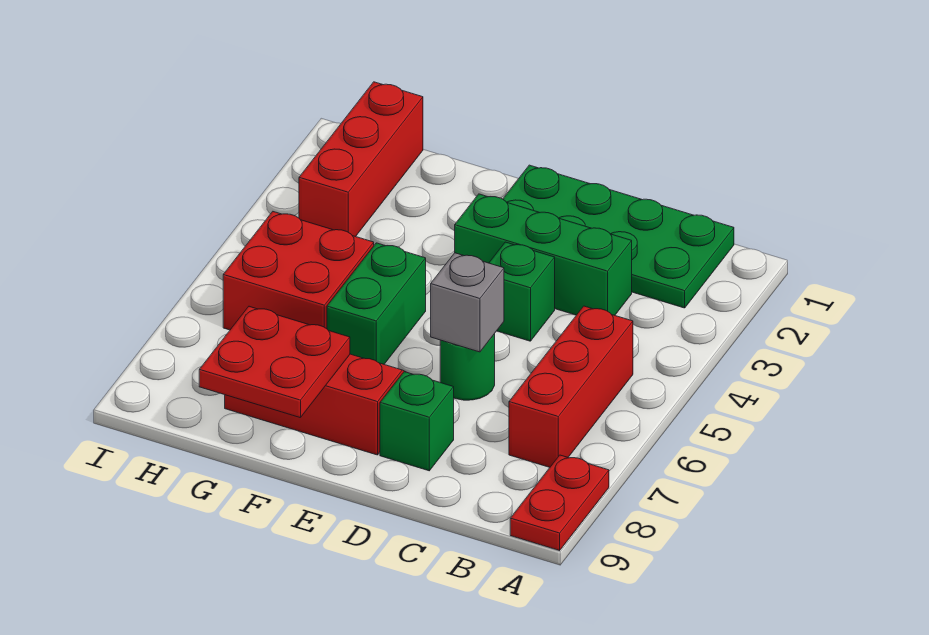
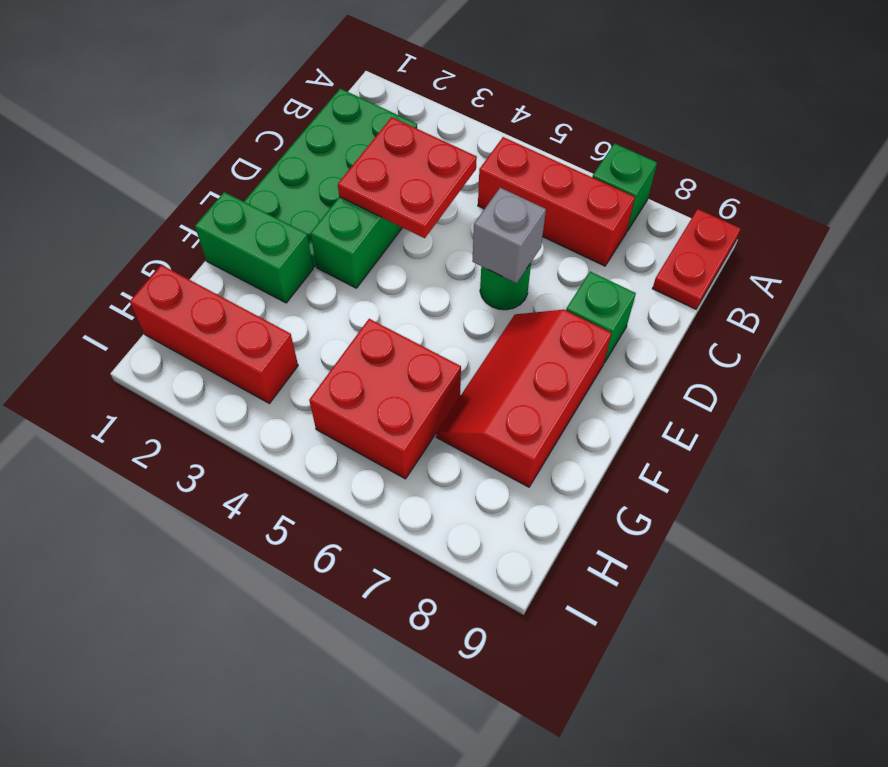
red plate A8:A9 level 1 -> red plate A9:B9 level 1
green brick D4 level 1 -> green brick A7 level 1
green brick F5:F6 level 1 -> green brick F1:F2 level 1
red plate F8:G9 level 2 -> red plate C3:D4 level 2

